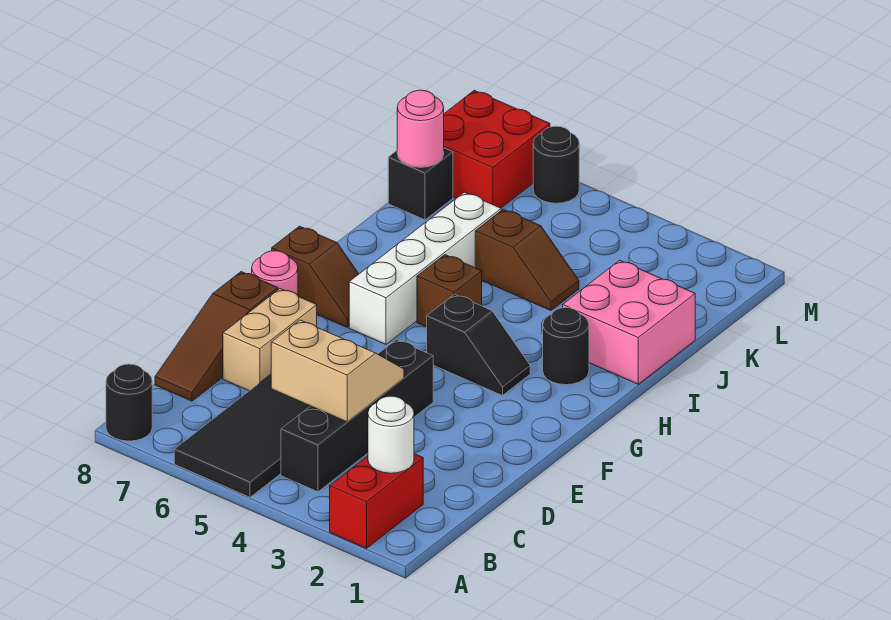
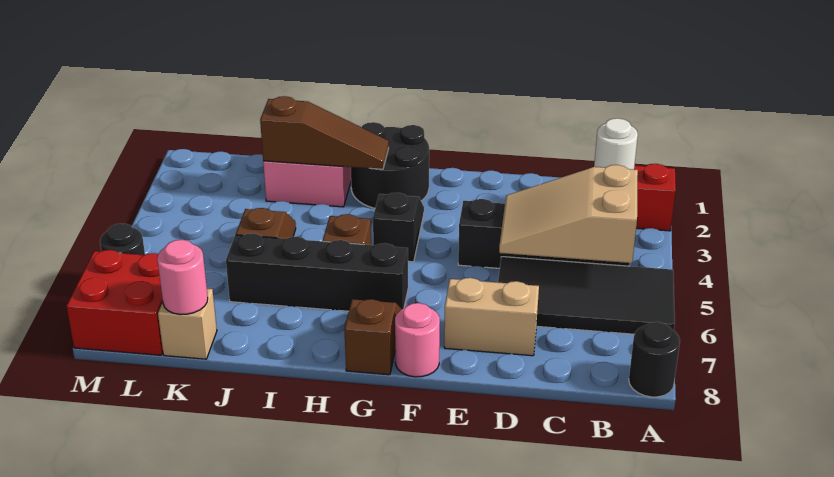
tan slope C4:D5 level 2 top C -> tan slope B4:D5 level 2 top B
brown slope C8:E8 level 1 top E -> brown slope H2:J2 level 2 top J
white brick G6:J6 level 1 -> black brick G6:J6 level 1
black round brick H2 level 1 -> black round brick G1:H2 level 1
black brick K8 level 1 -> tan brick K8 level 1

